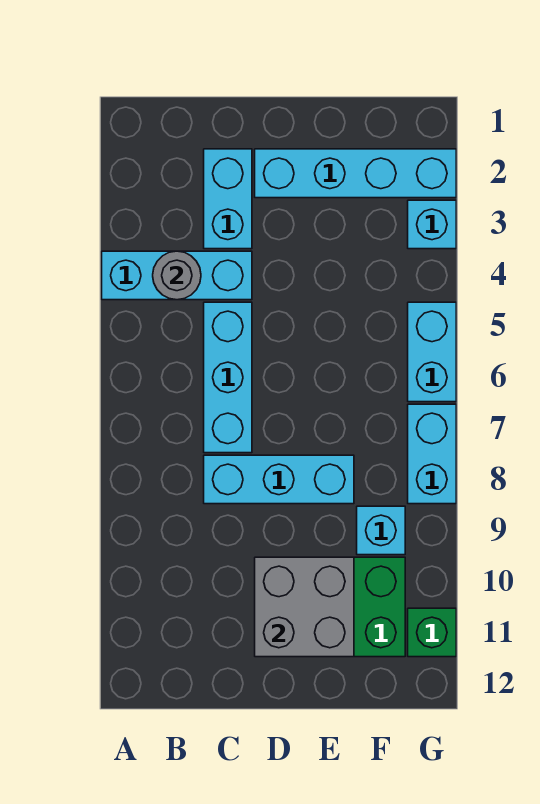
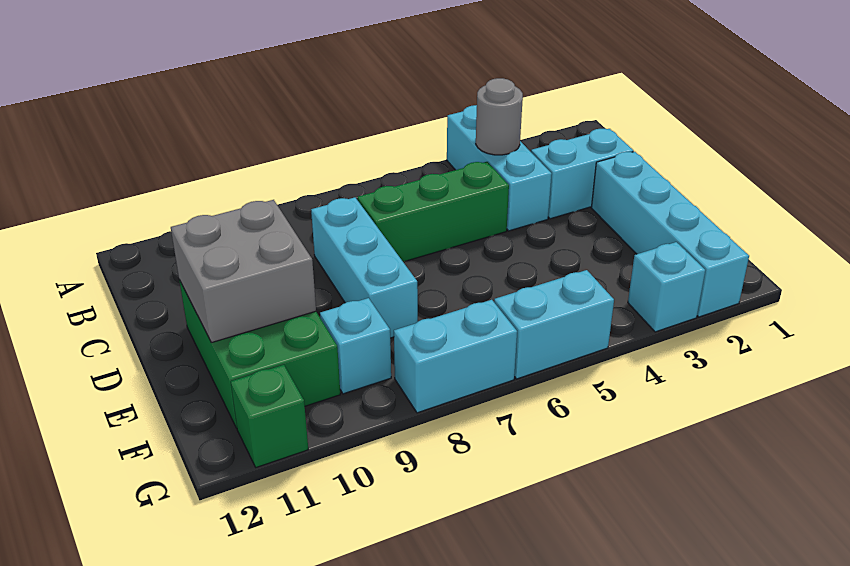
cyan brick C5:C7 level 1 -> green brick C5:C7 level 1

